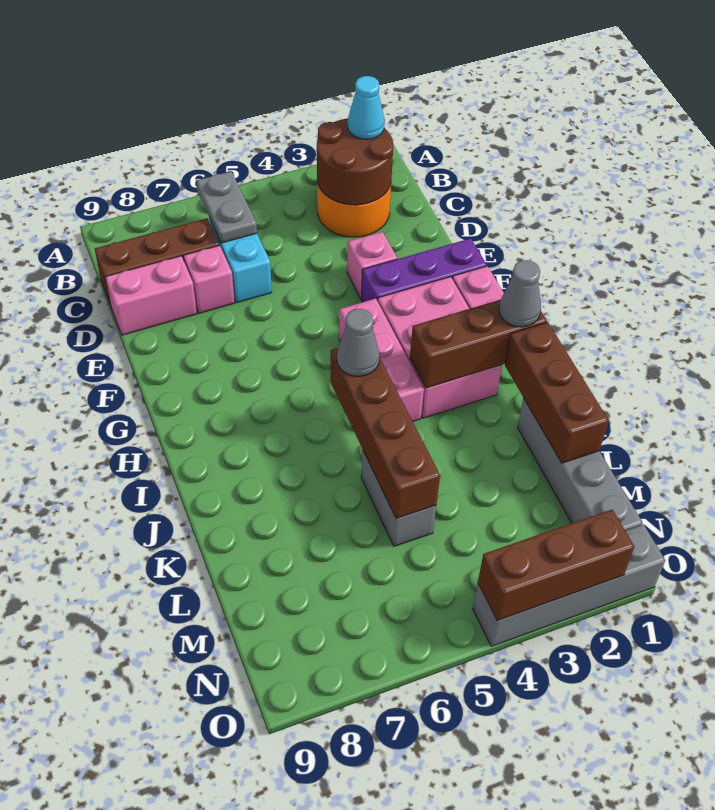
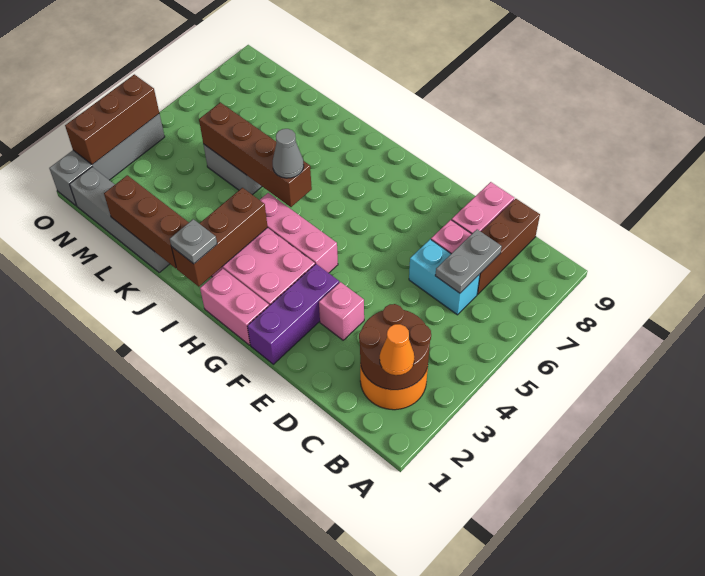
cyan cone B2 level 3 -> orange cone B2 level 3
grey plate B6:C6 level 2 -> grey plate C6:C7 level 2
grey cone I1 level 3 -> grey plate I1 level 3

